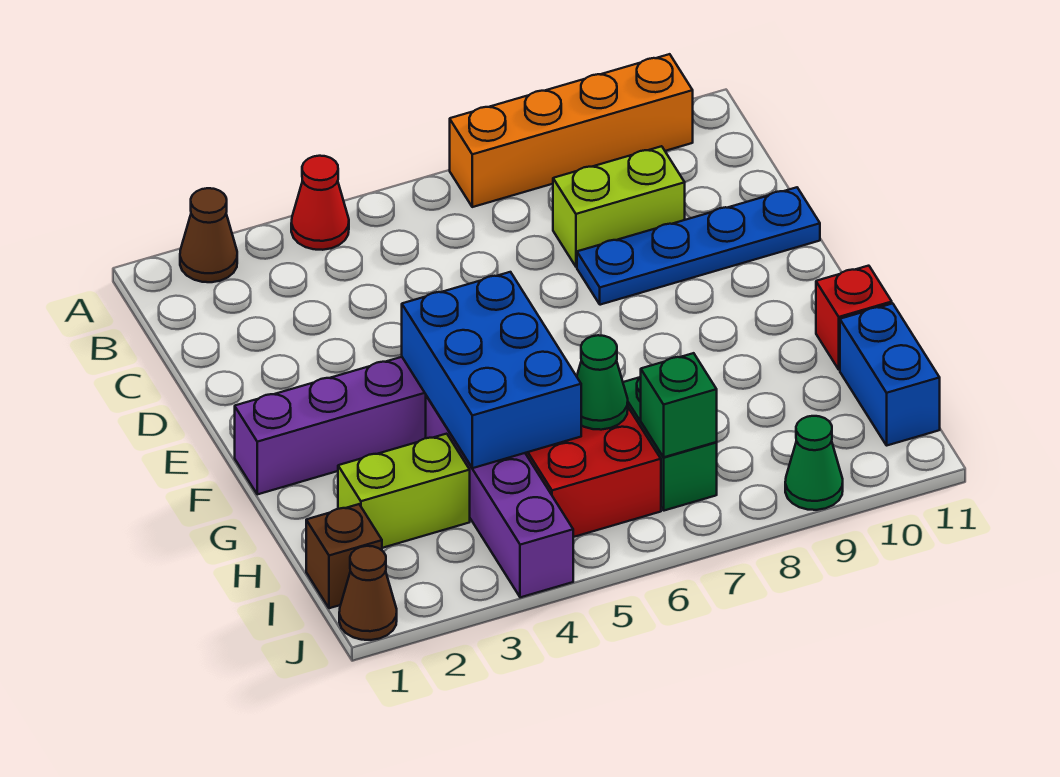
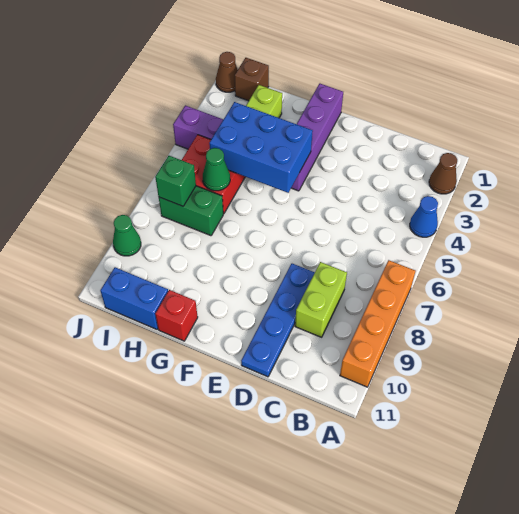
red cone A4 level 1 -> blue cone A4 level 1

